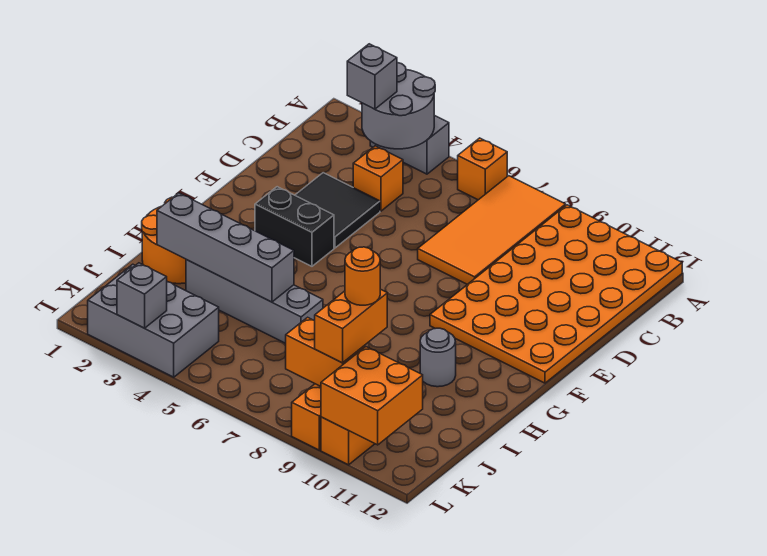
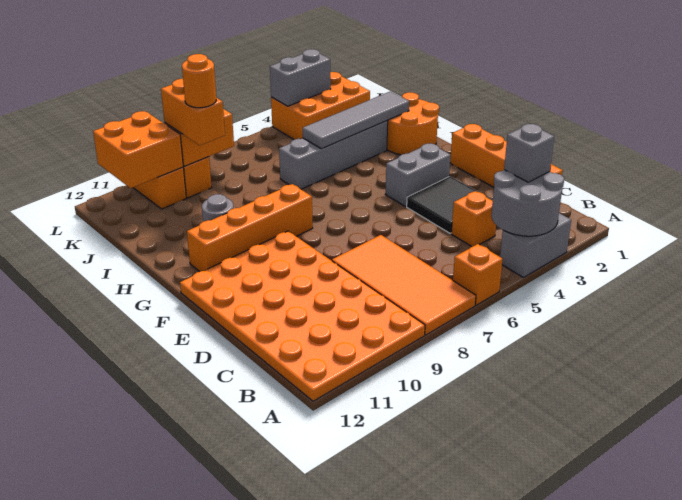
none -> orange brick C1:F1 level 1
black brick F3:F4 level 1 -> grey brick F3:F4 level 1
none -> orange brick G8:G11 level 1
grey brick I2:I5 level 2 -> grey tile I2:I5 level 2
grey brick K2:L4 level 1 -> orange brick K2:L4 level 1
grey brick L3 level 2 -> grey brick L3:L4 level 2

